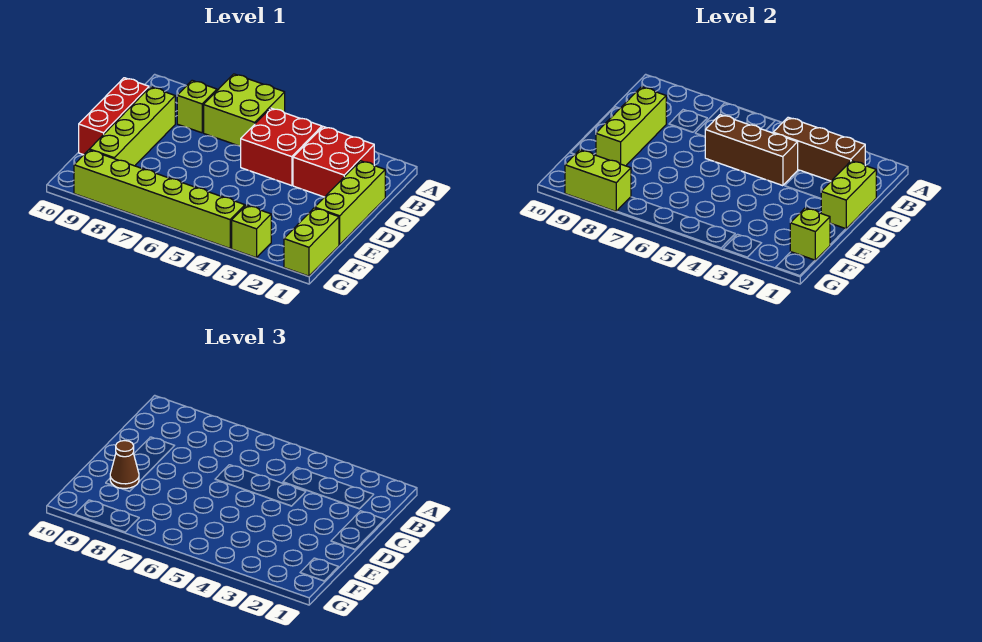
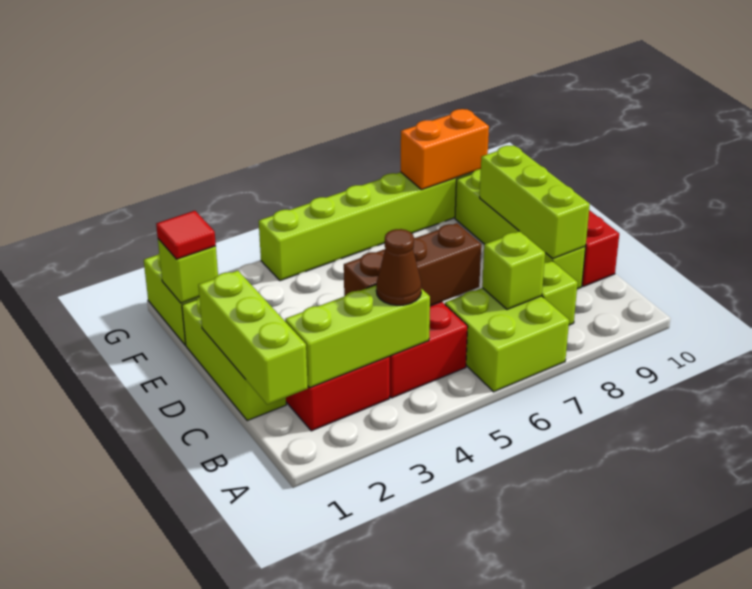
brown brick B2:B4 level 2 -> lime brick B2:B4 level 2
lime brick C1:D1 level 2 -> lime brick B1:D1 level 2
brown cone E9 level 3 -> brown cone B4 level 3
none -> red tile F1 level 3
lime brick G3 level 1 -> lime brick B7 level 2
lime brick G8:G9 level 2 -> orange brick G8:G9 level 2

